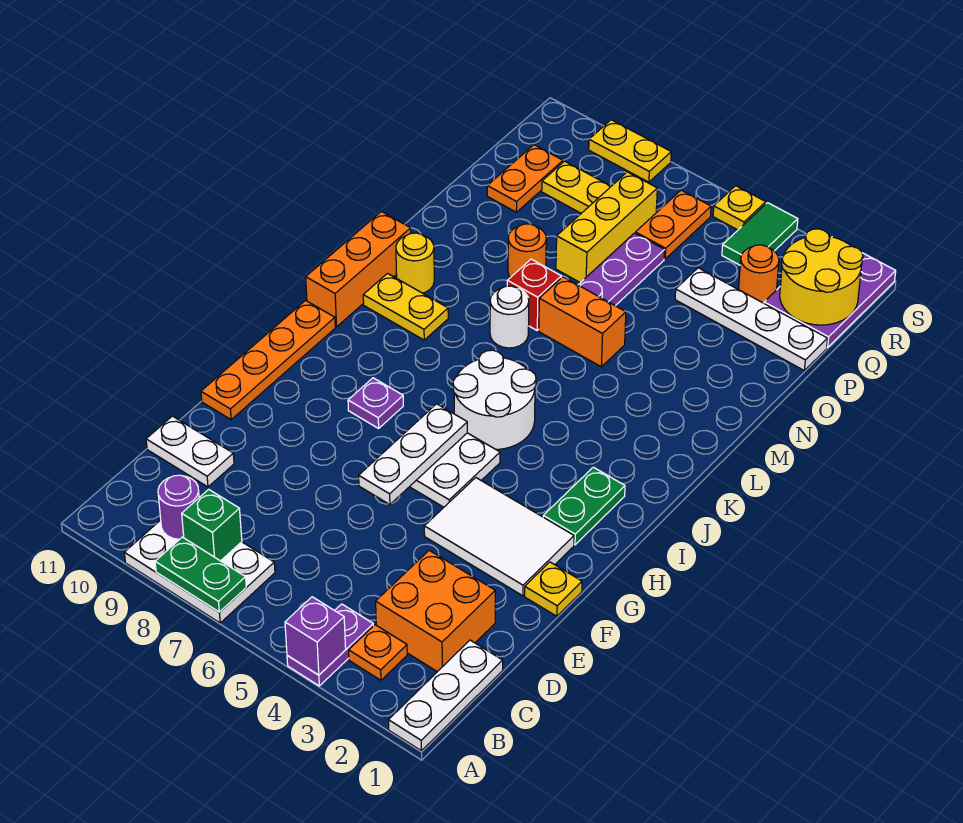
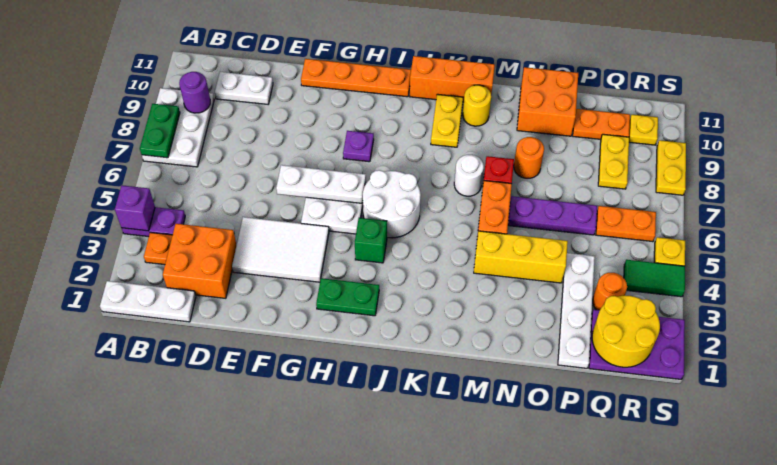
green brick B8 level 2 -> green brick I4 level 1
white plate D10:D11 level 1 -> white plate C10:D10 level 1
yellow plate F1 level 1 -> yellow plate R10 level 1
white tile F2:G4 level 1 -> white tile E3:G4 level 1
none -> orange brick N10:O11 level 1
yellow brick O7:Q7 level 1 -> yellow brick M4:O4 level 1

